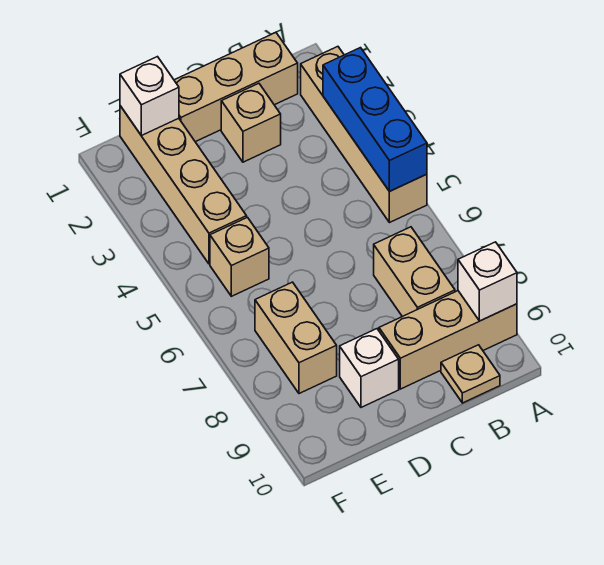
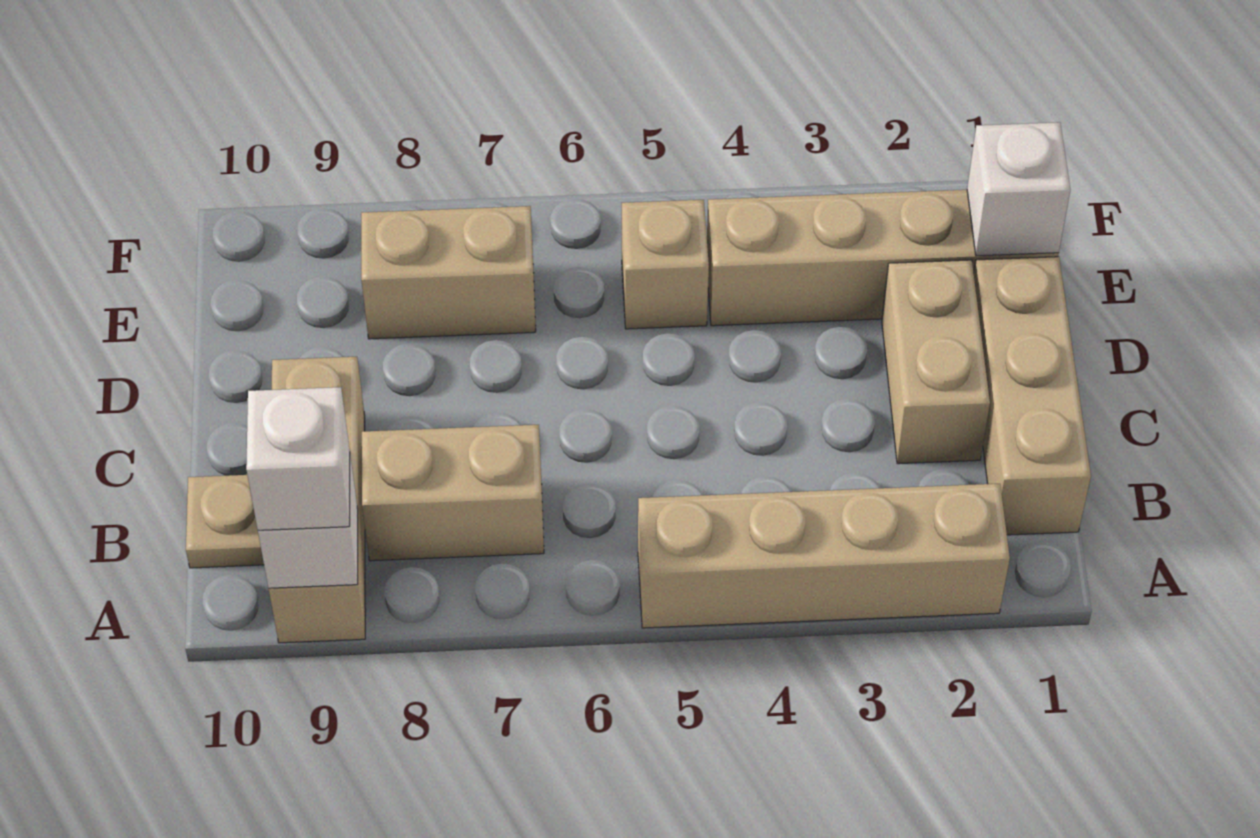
blue brick A3:A5 level 2 -> none
tan brick C2 level 1 -> tan brick C2:D2 level 1
white brick D9 level 1 -> white brick A9 level 3

